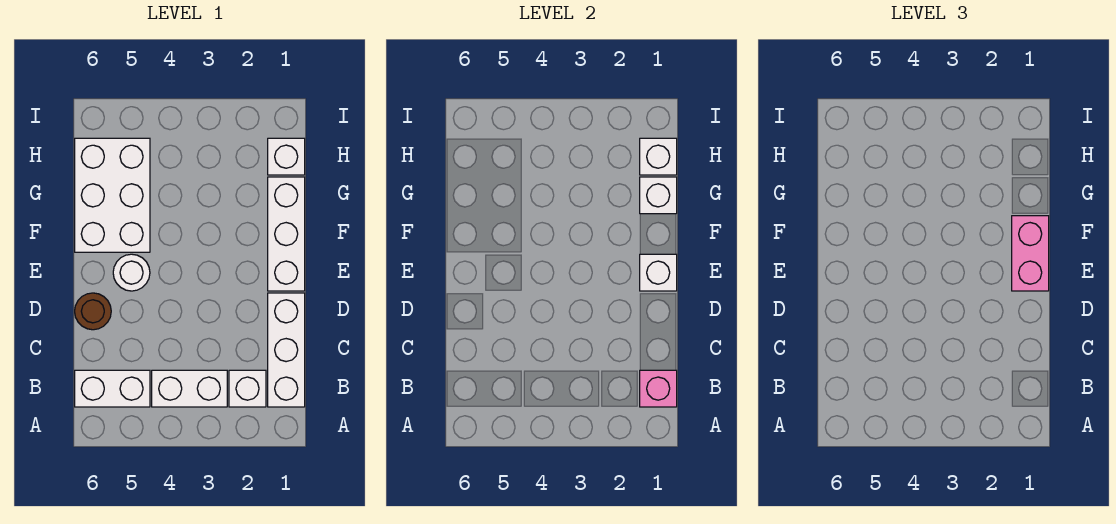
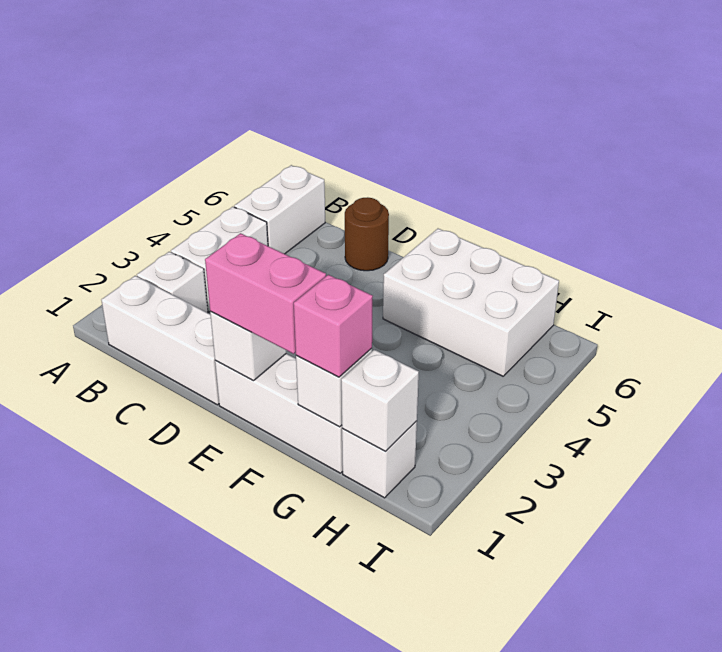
pink brick B1 level 2 -> pink brick G1 level 3
white round brick E5 level 1 -> none

